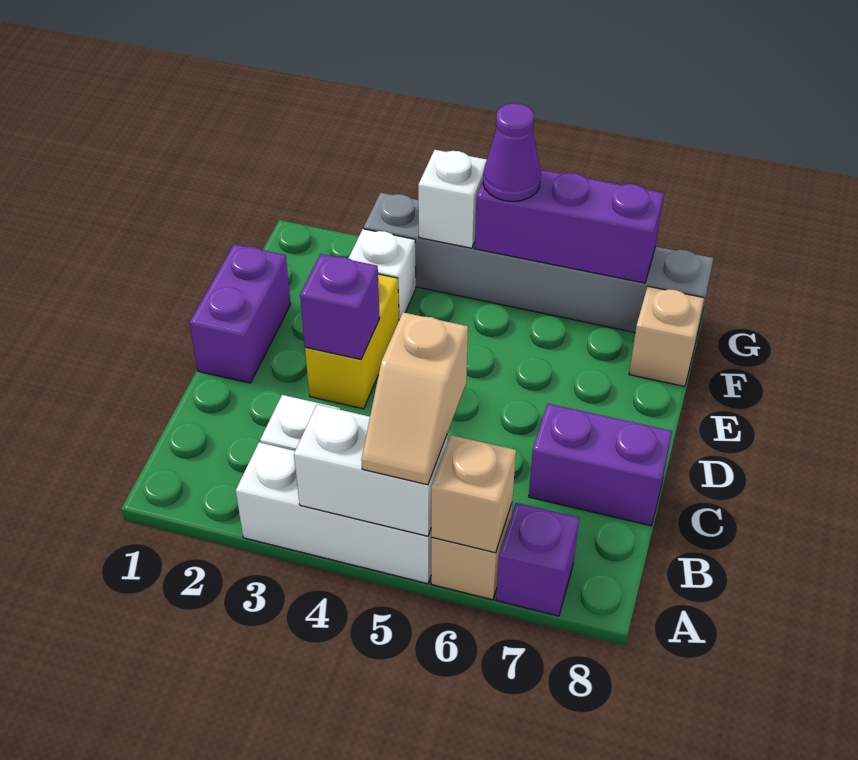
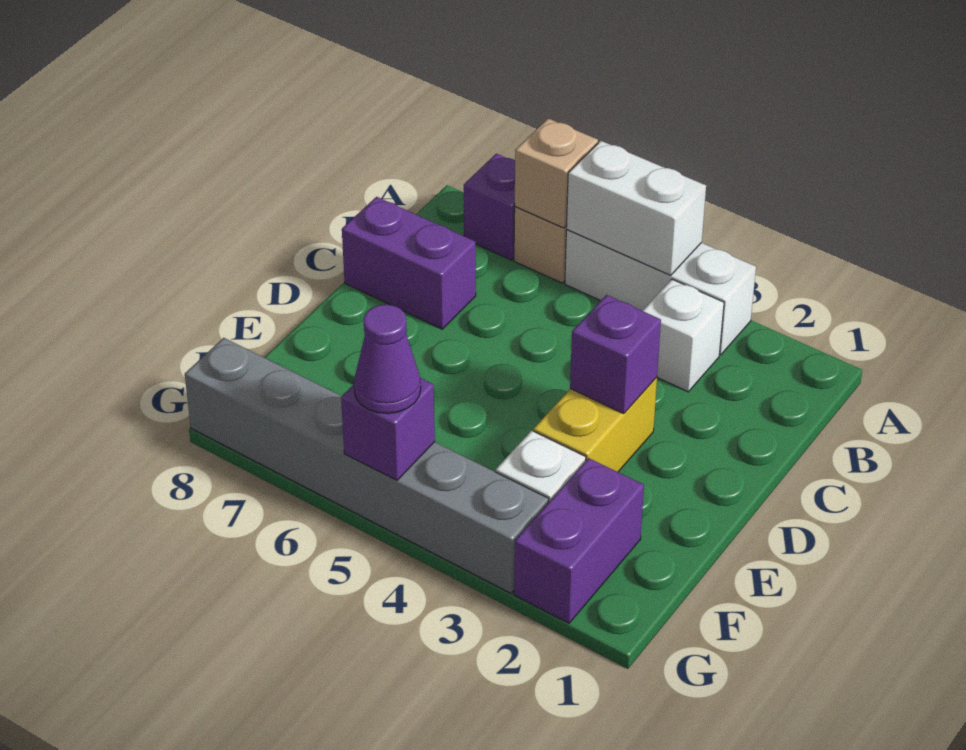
tan slope A5:B5 level 3 top B -> none
purple brick D1:E1 level 1 -> purple brick F2:G2 level 1
tan brick F8 level 1 -> none
white brick G4 level 2 -> none
purple brick G5:G7 level 2 -> purple brick G5 level 2

